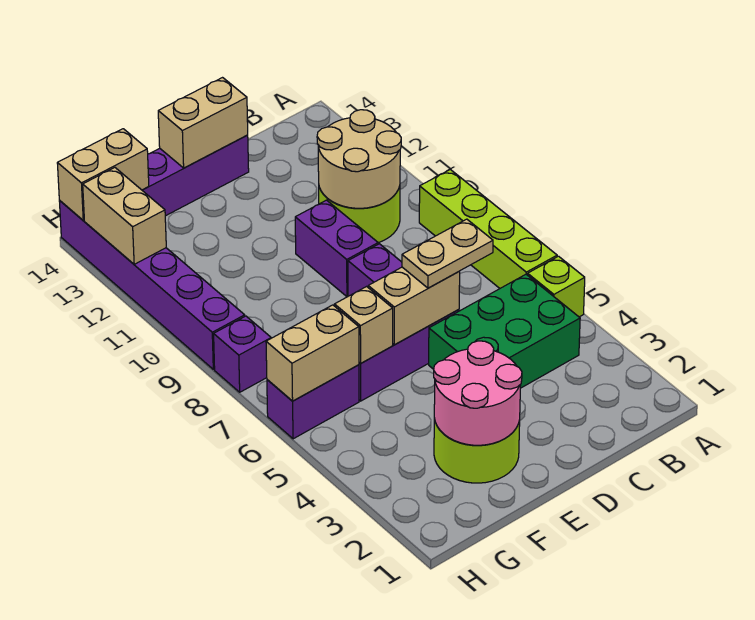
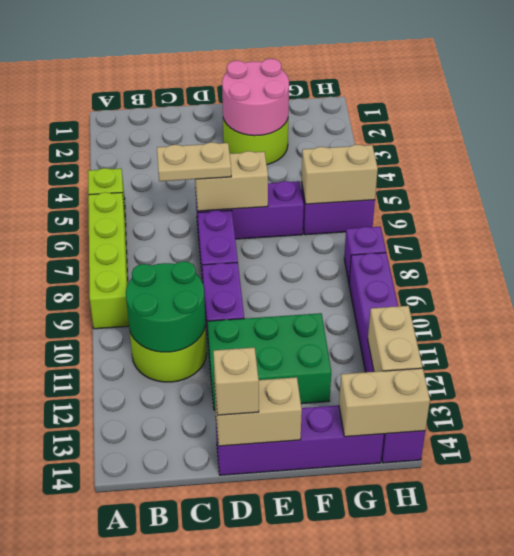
green brick B4:D5 level 1 -> green brick D11:F12 level 1
tan round brick B10:C11 level 2 -> green round brick B10:C11 level 2
tan brick F6 level 2 -> tan brick D14 level 3

